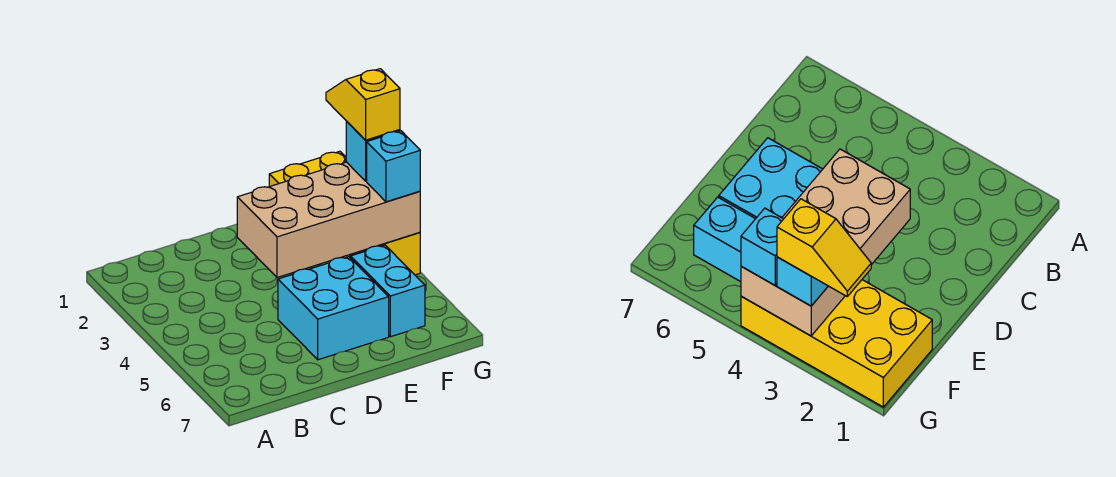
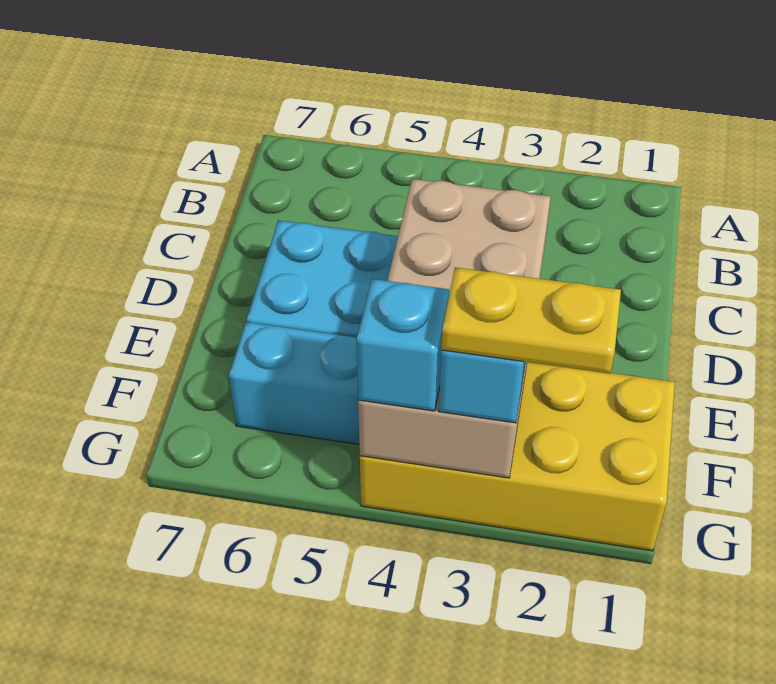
yellow slope G2:G3 level 4 top 3 -> yellow plate G2:G3 level 4

